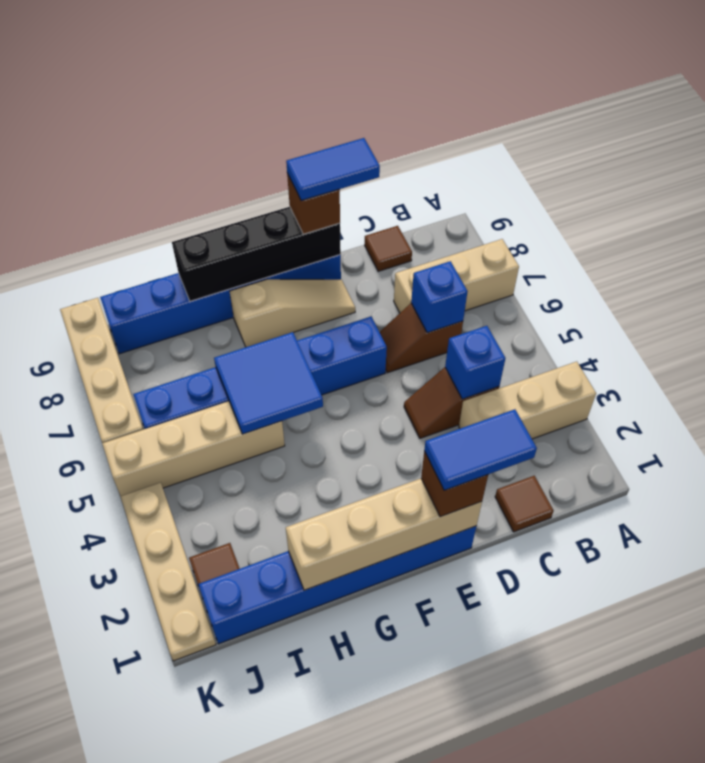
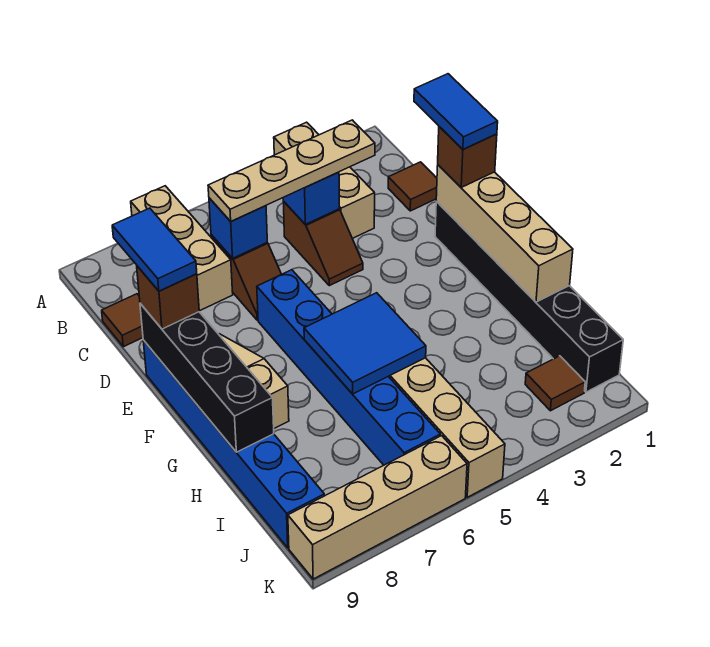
blue brick E1:J1 level 1 -> black brick E1:J1 level 1
tan plate K1:K4 level 1 -> tan plate C3:C6 level 3

